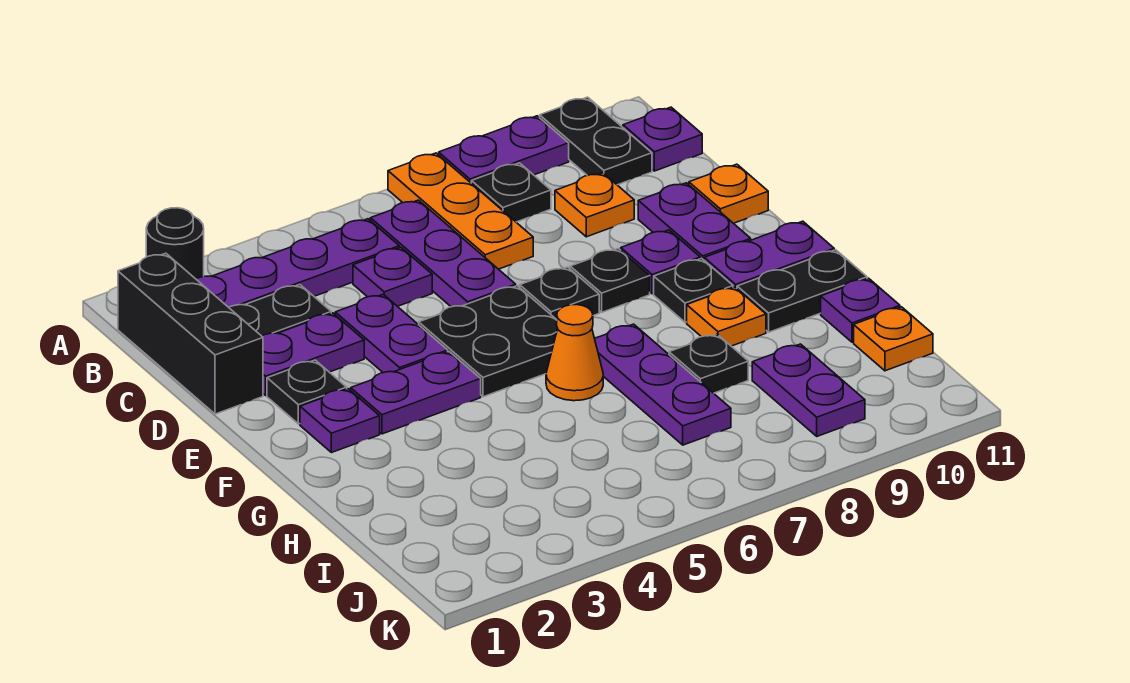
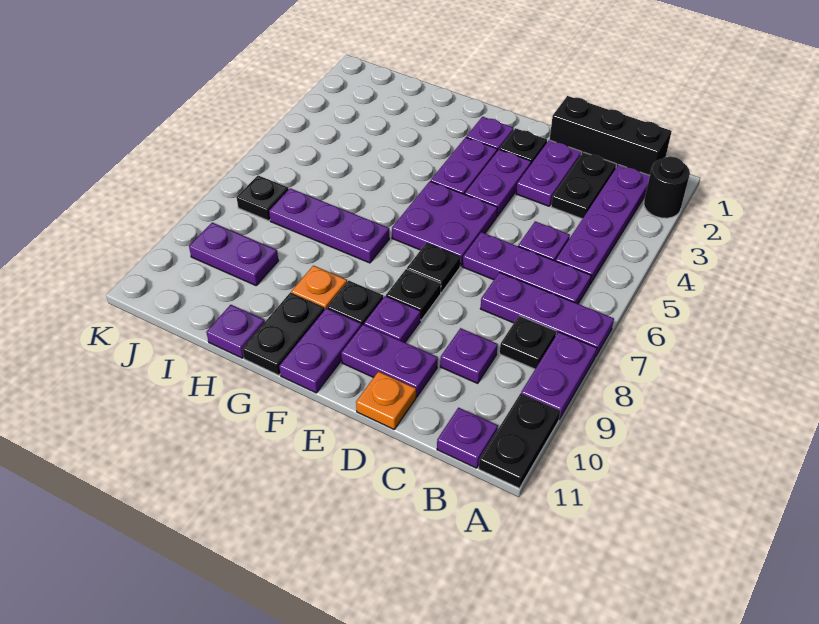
orange plate A7:C7 level 1 -> purple plate A7:C7 level 1
black plate A10:B10 level 1 -> black plate A10:A11 level 1
orange plate C9 level 1 -> purple plate C9 level 1
purple plate D4:E4 level 1 -> purple plate E3:E4 level 1
black plate E5:F6 level 1 -> purple plate E5:F6 level 1
orange cone G6 level 1 -> none
black plate H8 level 1 -> black plate J7 level 1
orange plate I11 level 1 -> none

